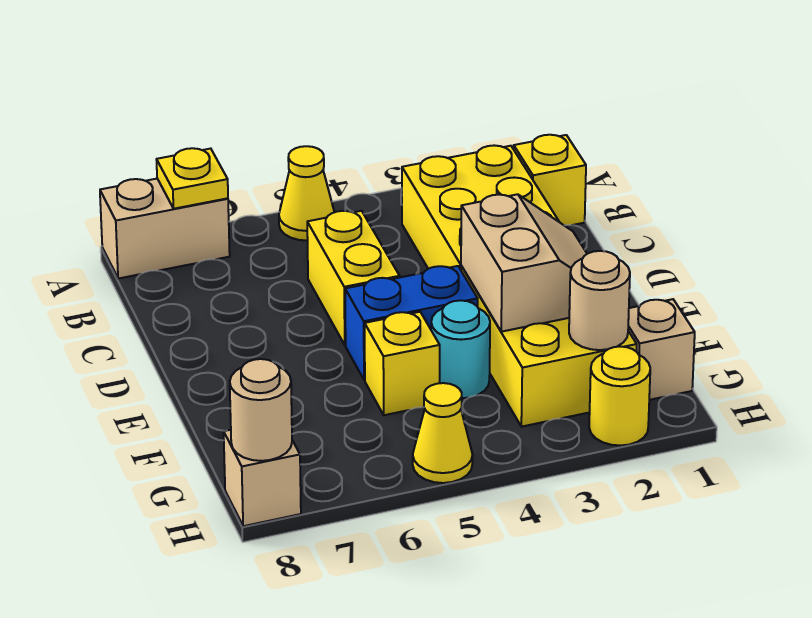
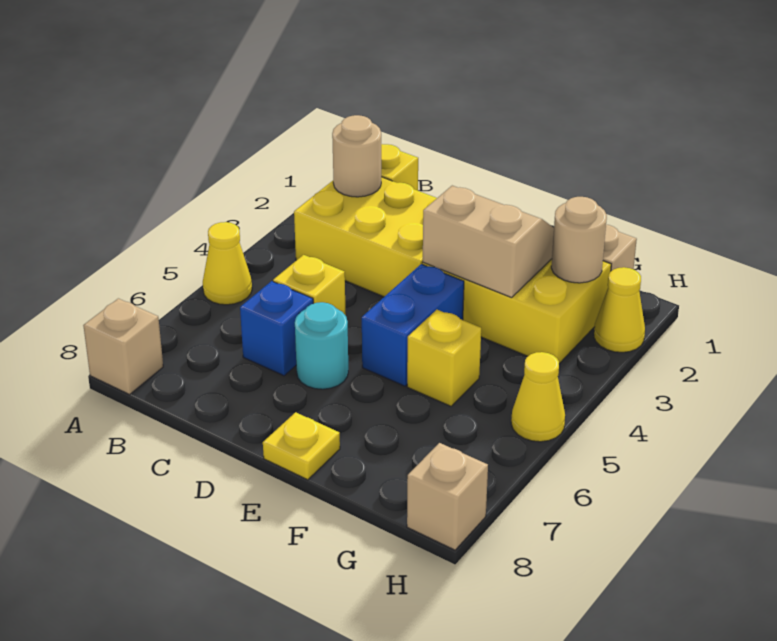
tan brick A7:A8 level 1 -> tan brick A8 level 1
yellow plate A7 level 2 -> yellow plate E8 level 1
yellow brick C5:D5 level 1 -> yellow brick C5 level 1
none -> blue brick C6 level 1
cyan round brick F4 level 1 -> cyan round brick D6 level 1
yellow round brick H2 level 1 -> yellow cone H2 level 1
tan round brick H8 level 2 -> tan round brick B2 level 2

